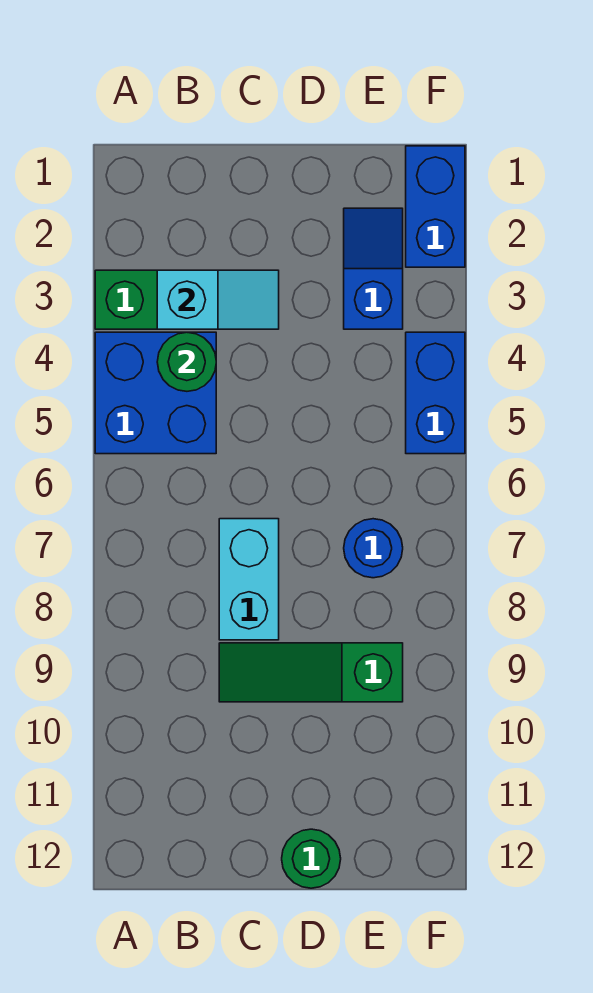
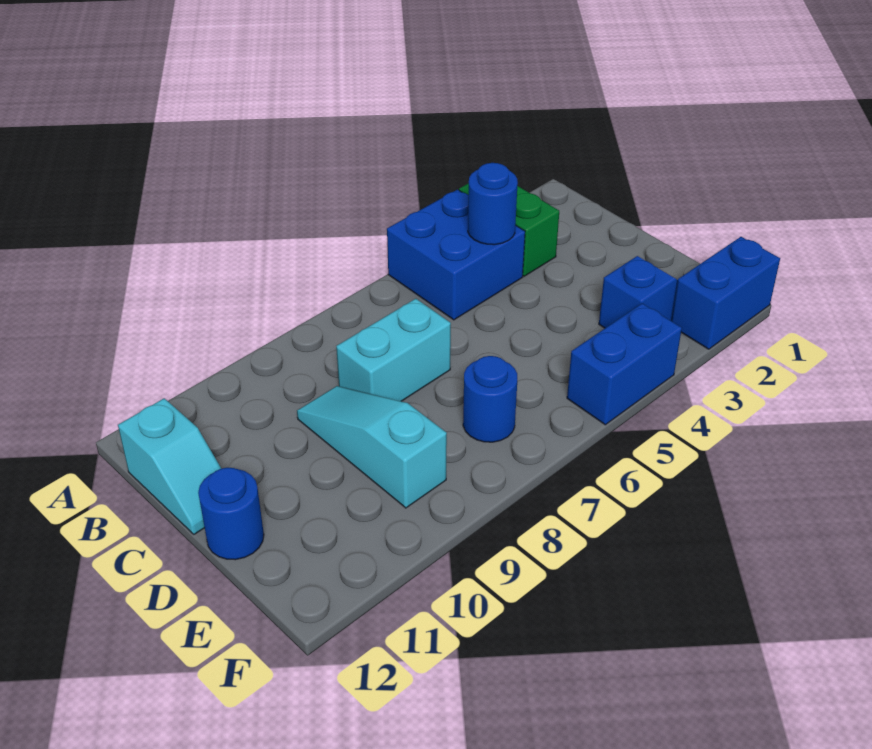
cyan slope B3:C3 level 2 top B -> cyan slope B12:C12 level 1 top B
green round brick B4 level 2 -> blue round brick B4 level 2
green slope C9:E9 level 1 top E -> cyan slope C9:E9 level 1 top E
green round brick D12 level 1 -> blue round brick D12 level 1

